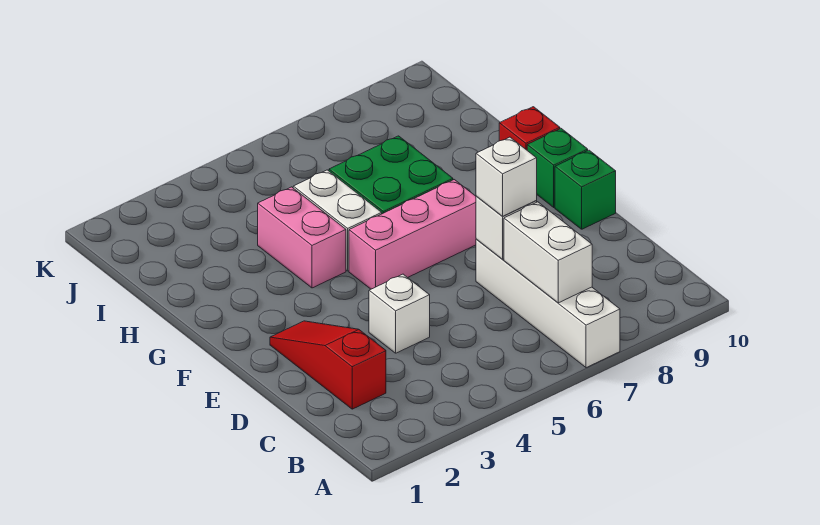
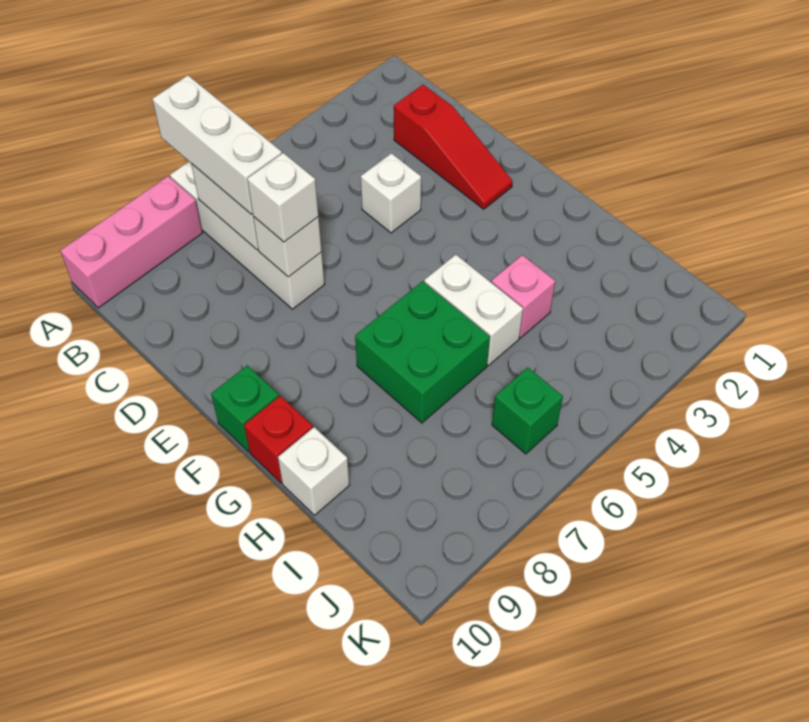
none -> white brick A7:C7 level 3
green brick E10 level 1 -> green brick J6 level 1
pink brick F5:F7 level 1 -> pink brick A8:A10 level 1
pink brick G4:H4 level 1 -> pink brick H4 level 1
none -> white brick H10 level 1

